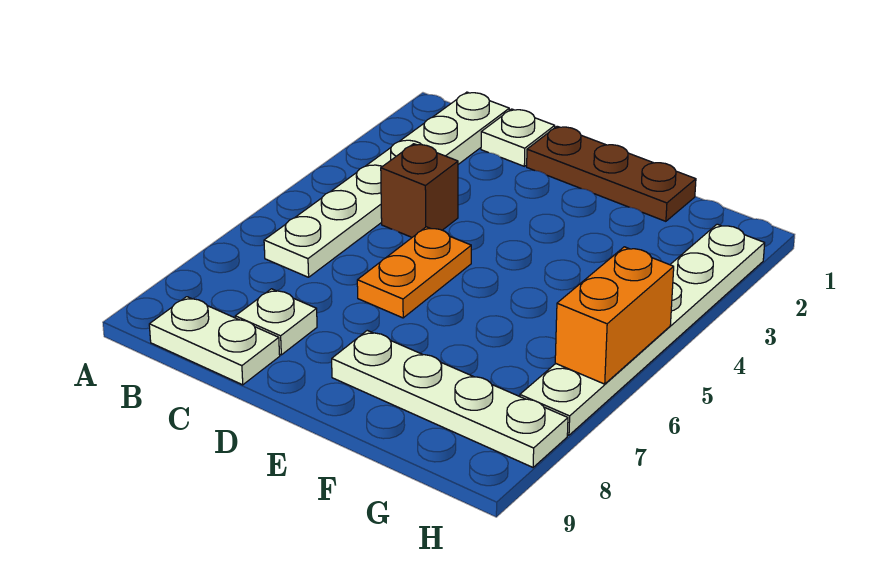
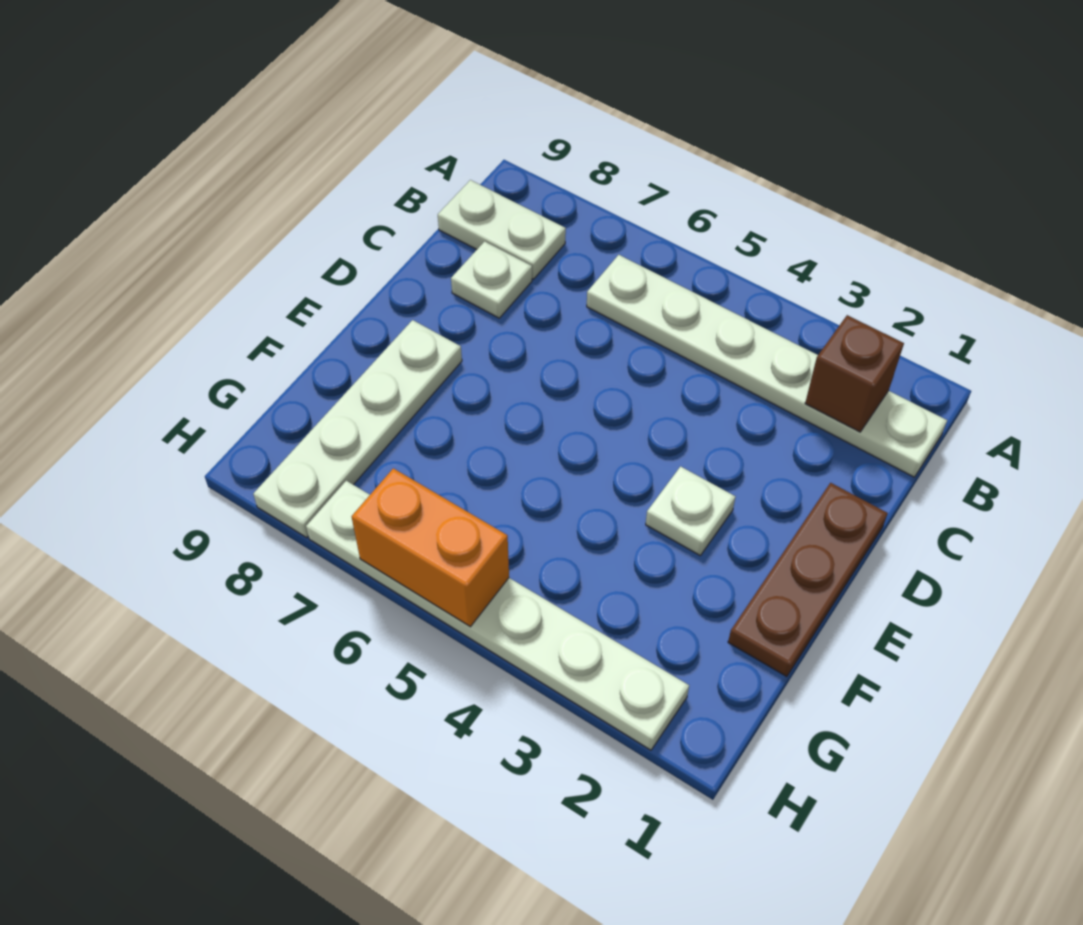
white plate B9:C9 level 1 -> white plate B8:B9 level 1
white plate C1 level 1 -> white plate E3 level 1
brown brick C4 level 1 -> brown brick B2 level 2
orange plate D5:D6 level 1 -> none

